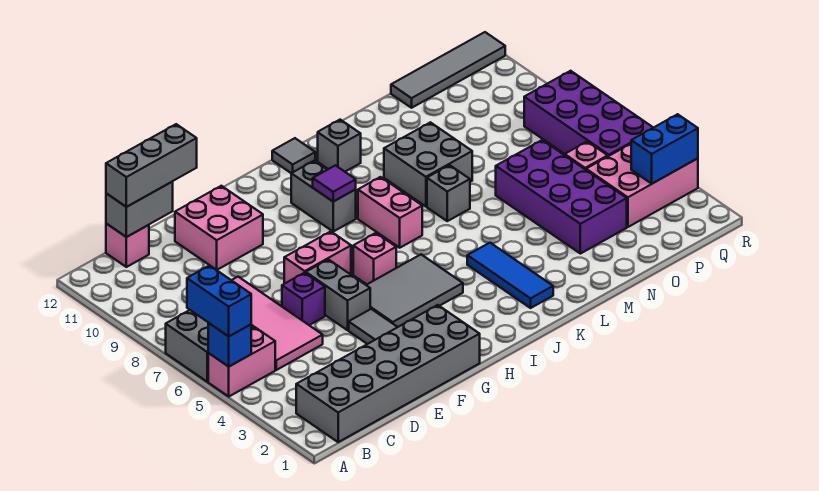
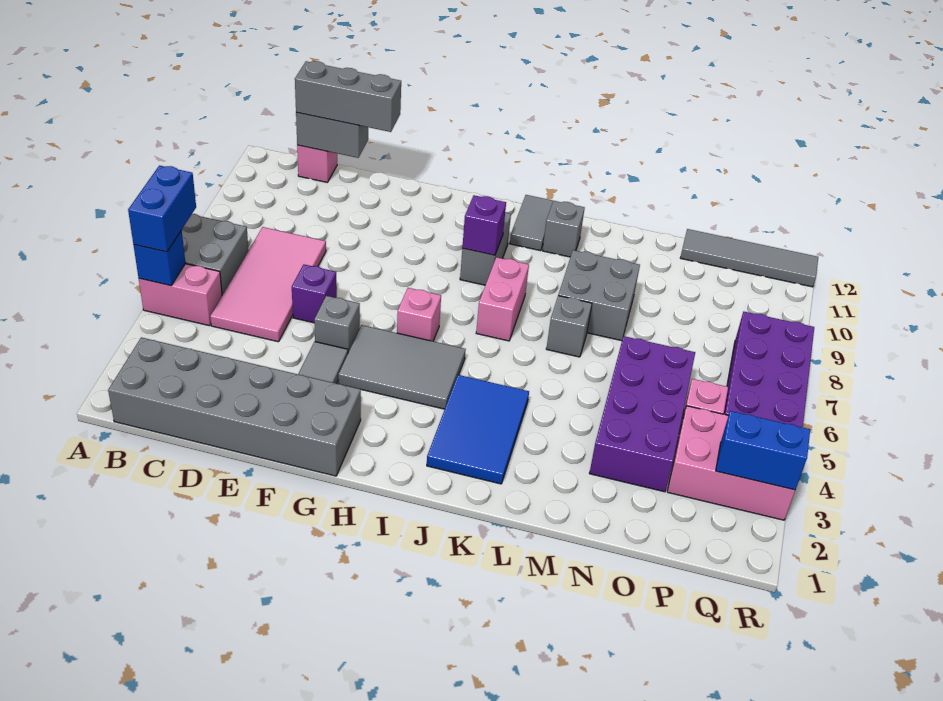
pink brick E10:F11 level 1 -> none
grey brick F5:F6 level 1 -> grey brick F5 level 1
pink brick F7:G7 level 1 -> none
purple tile I9 level 2 -> purple brick I9 level 2
grey tile J12 level 1 -> grey tile J11:J12 level 1
blue tile K2:K4 level 1 -> blue tile J2:K4 level 1

